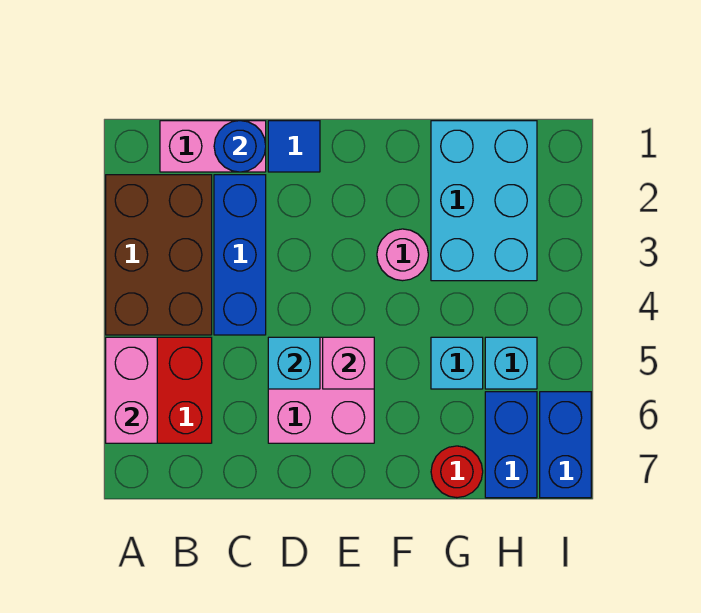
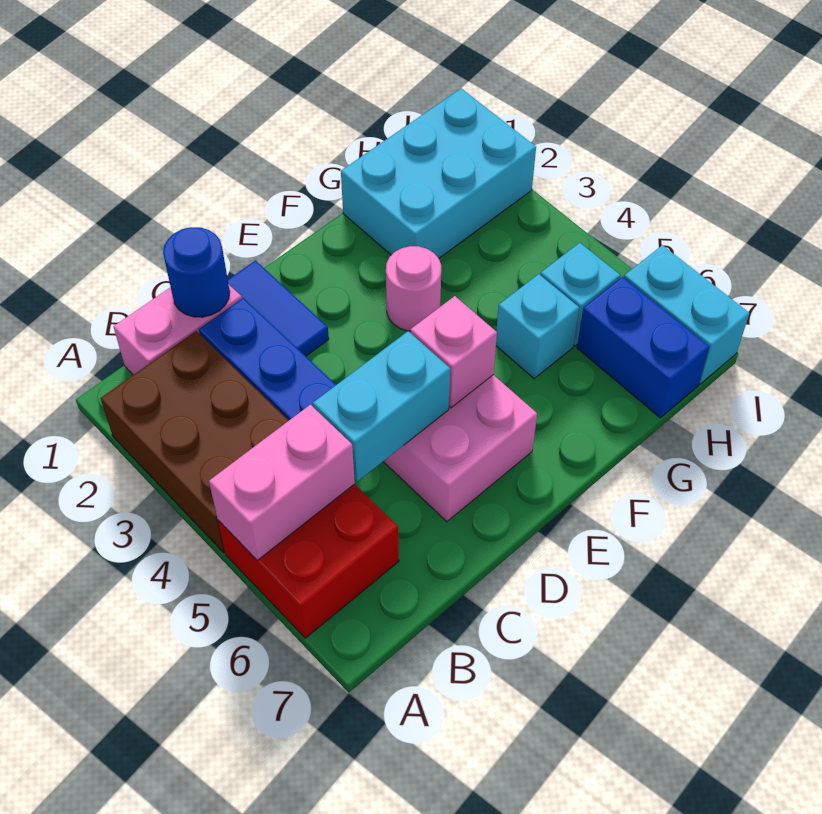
pink brick A5:A6 level 2 -> pink brick A5:B5 level 2
blue tile D1 level 1 -> blue tile D1:D2 level 1
cyan brick D5 level 2 -> cyan brick C5:D5 level 2
cyan brick G1:H3 level 1 -> cyan brick G1:I2 level 1
red round brick G7 level 1 -> none
blue brick I6:I7 level 1 -> cyan brick I6:I7 level 1

